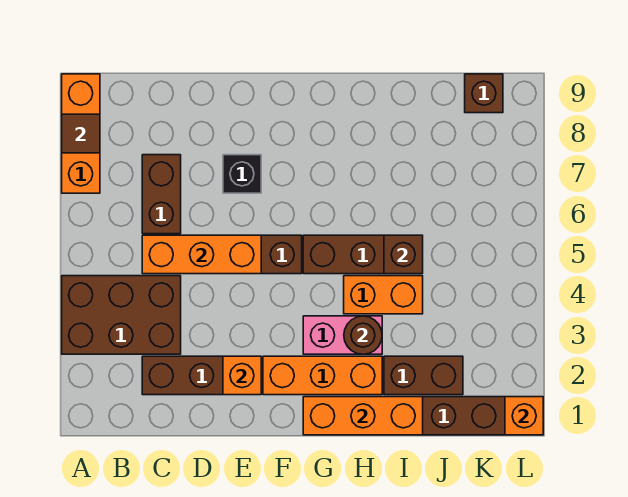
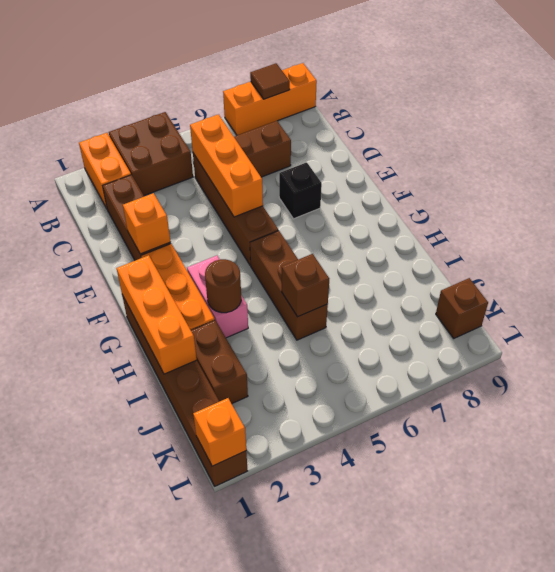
brown brick A3:C4 level 1 -> brown brick A3:B4 level 1
orange brick H4:I4 level 1 -> orange brick A2:B2 level 1

